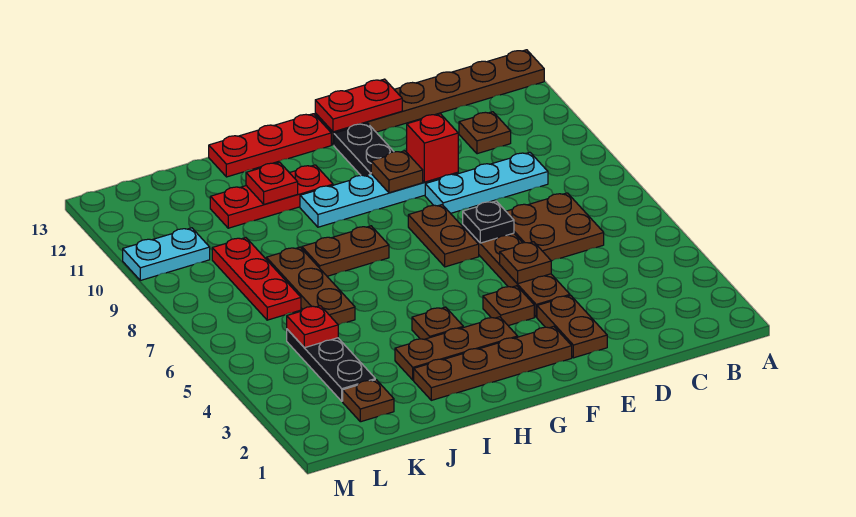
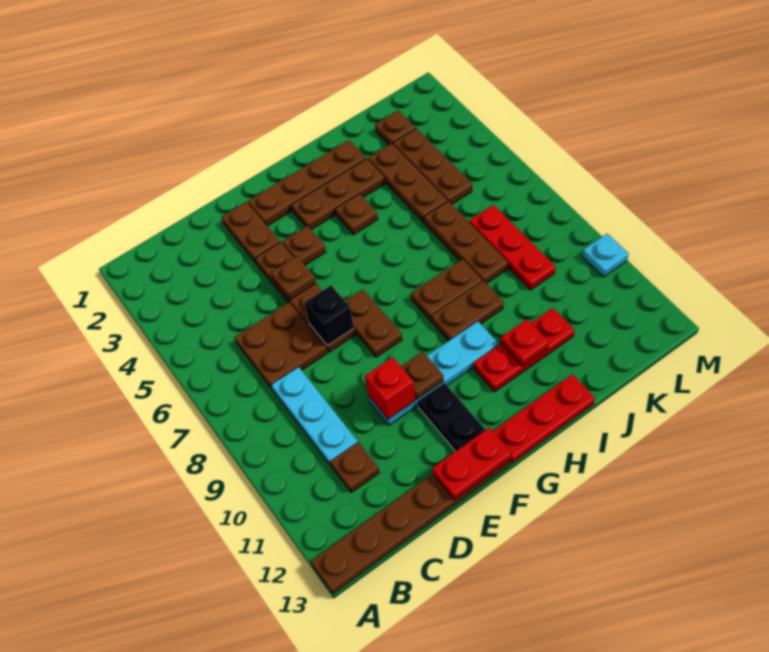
cyan plate C9:E9 level 1 -> cyan plate C8:C10 level 1
black plate E7 level 2 -> black brick E7 level 2
none -> brown plate H9:I9 level 1
none -> brown plate J3:J5 level 1
black plate K3:K5 level 1 -> brown plate K3:K5 level 1
red plate K5 level 2 -> none
cyan plate L10:M10 level 1 -> cyan plate M10 level 1

